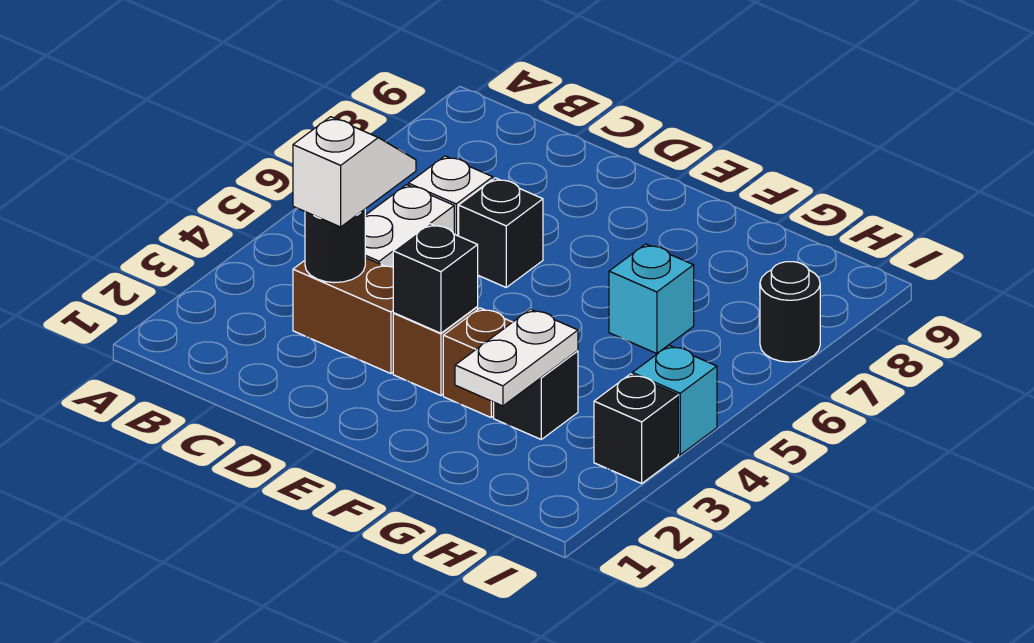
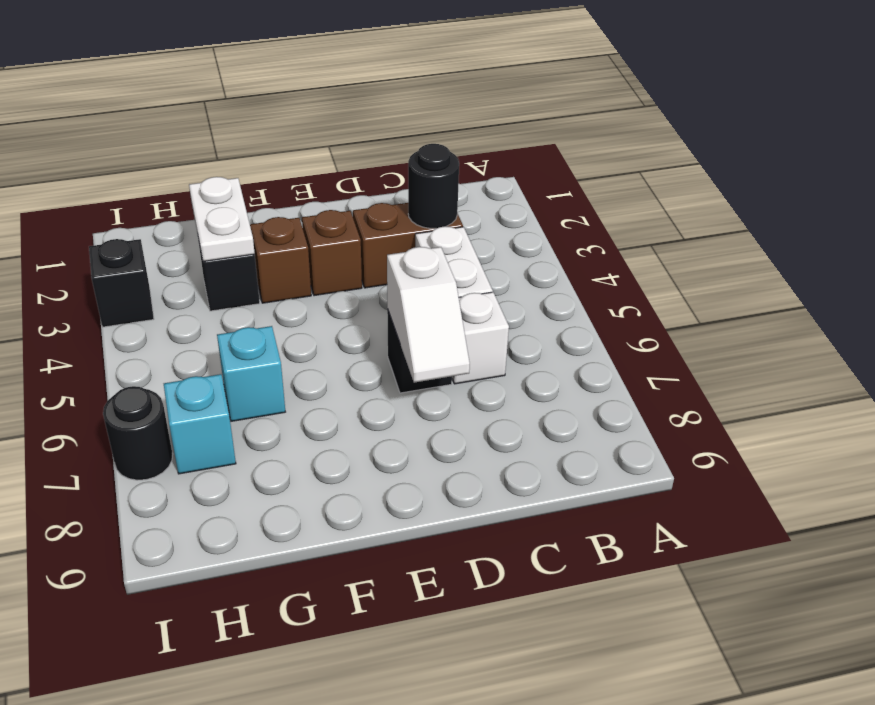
white slope C3:C4 level 3 top 3 -> white slope D6:D7 level 2 top 6
black brick E3 level 2 -> none
cyan brick I4 level 1 -> cyan brick H7 level 1

